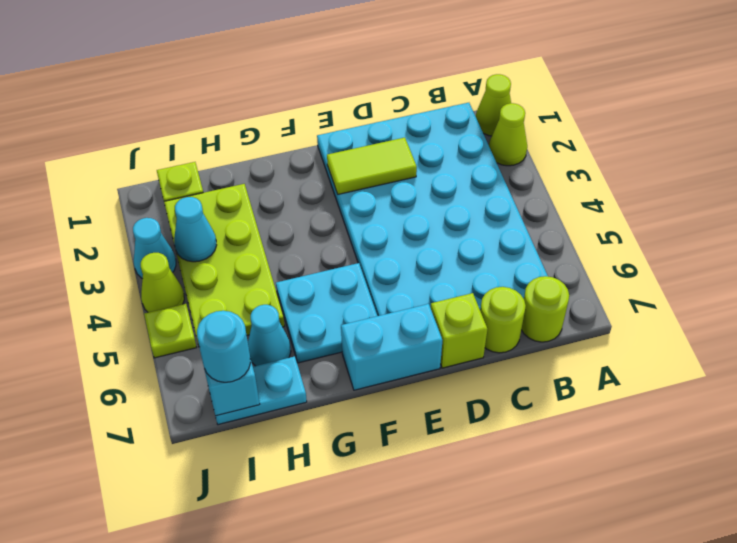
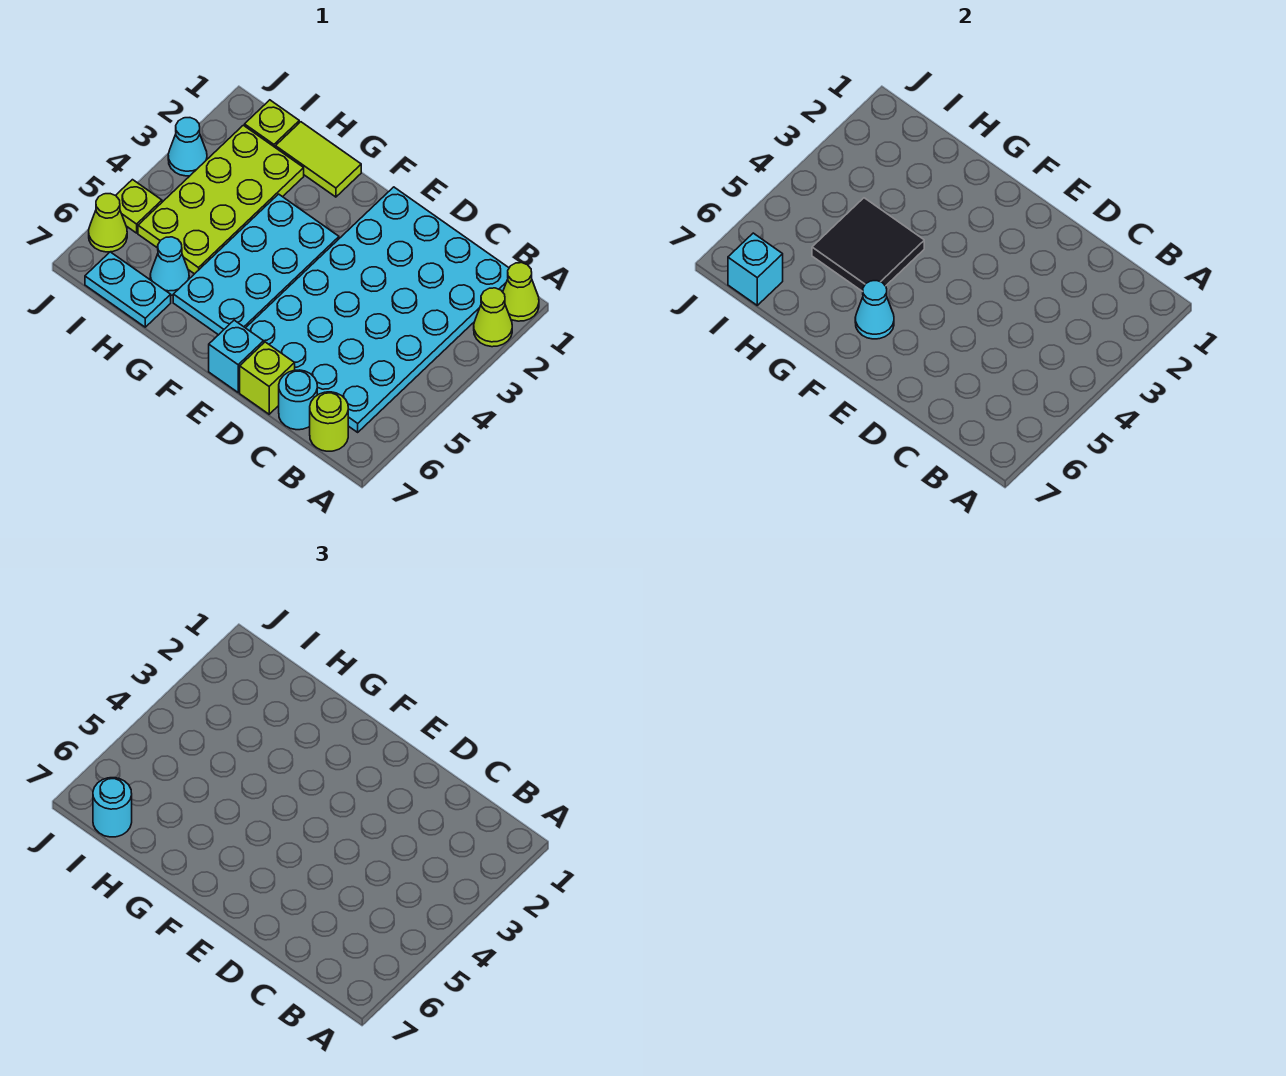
lime round brick C7 level 1 -> cyan round brick C7 level 1
lime tile D2:E2 level 2 -> lime tile G1:H1 level 1
cyan brick E7:F7 level 1 -> cyan brick E7 level 1
cyan plate F5:G6 level 1 -> cyan plate F3:G6 level 1
none -> black tile G4:H5 level 2
cyan cone I3 level 2 -> cyan cone F6 level 2
lime cone J4 level 1 -> lime cone J6 level 1

